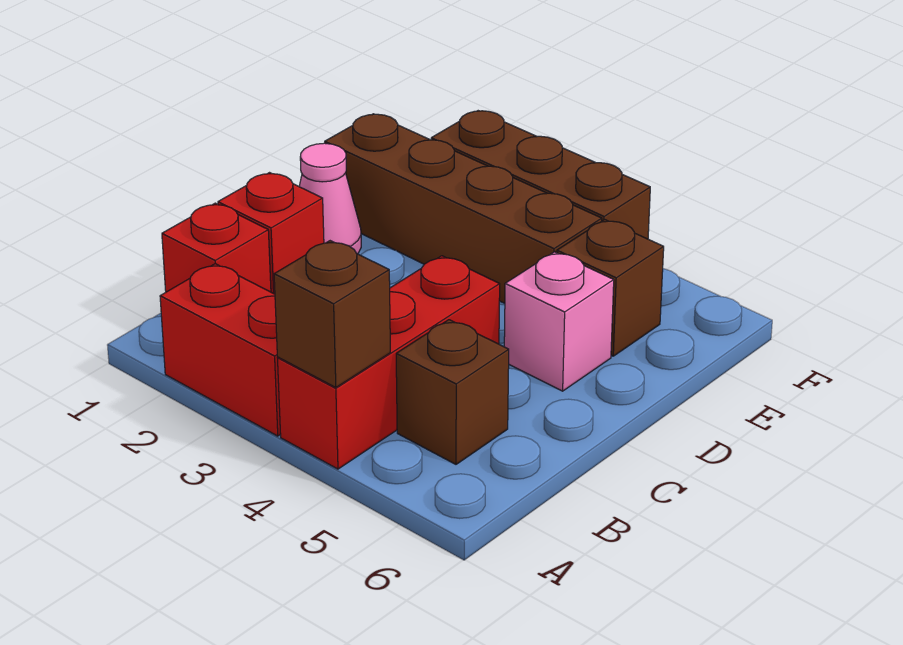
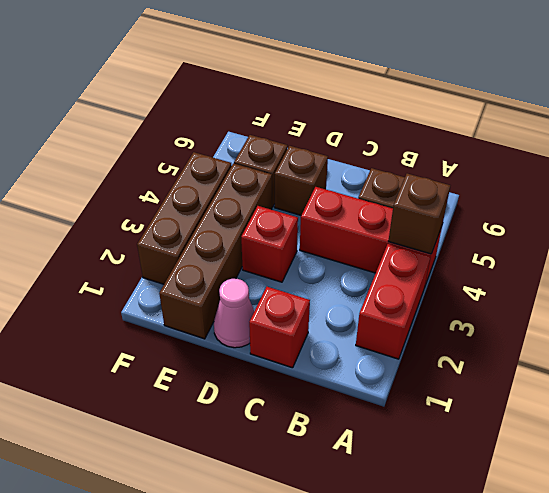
red brick B1 level 1 -> red brick D3 level 1
pink brick D5 level 1 -> brown brick D5 level 1

